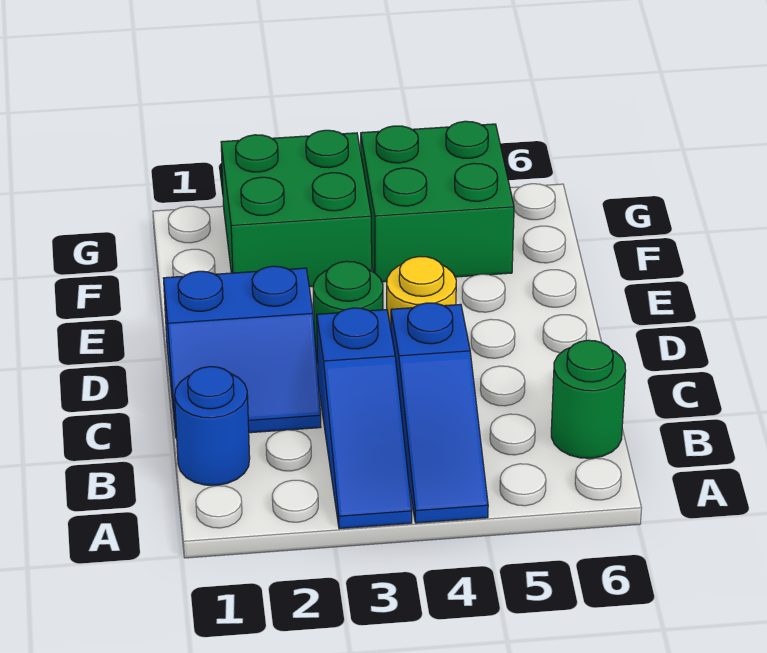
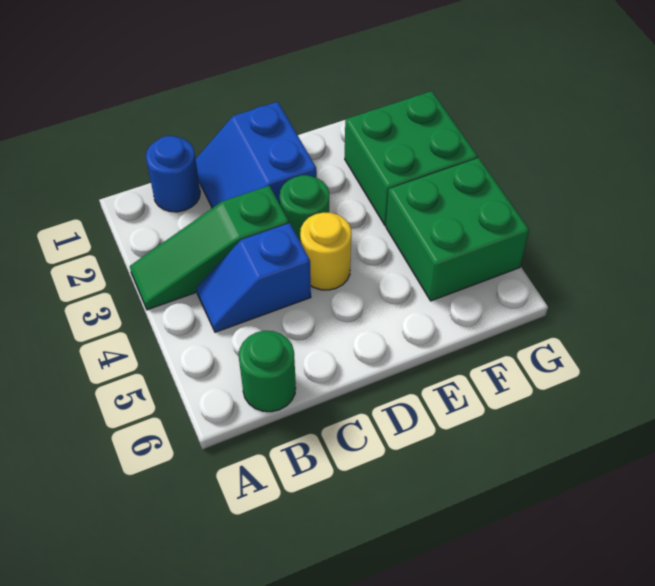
blue slope A3:C3 level 1 top C -> green slope A3:C3 level 1 top C
blue slope A4:C4 level 1 top C -> blue slope B4:C4 level 1 top C

